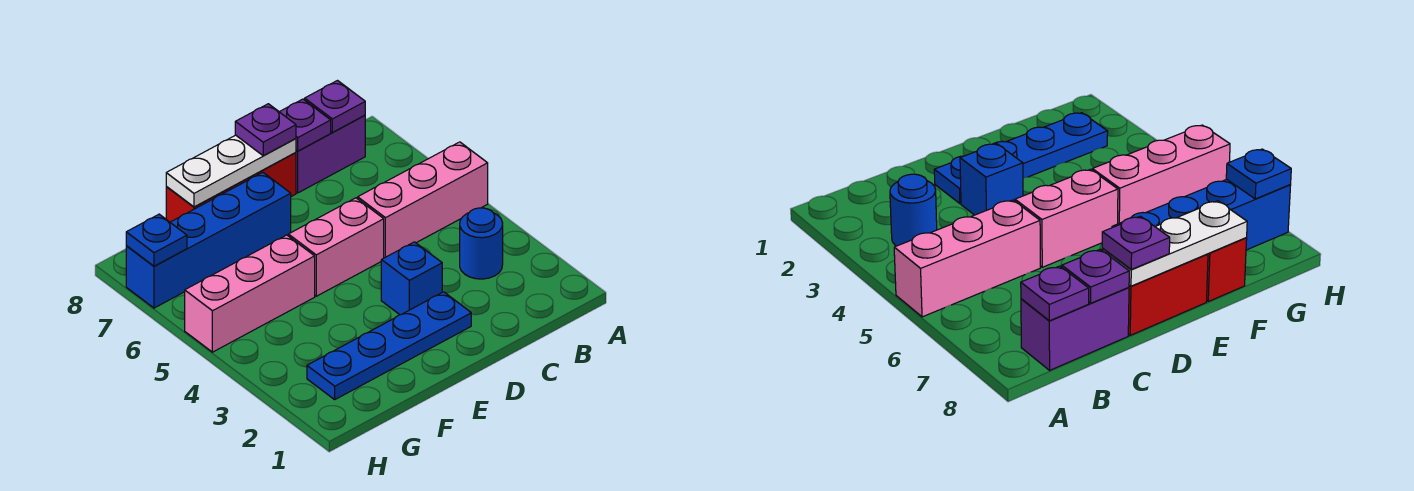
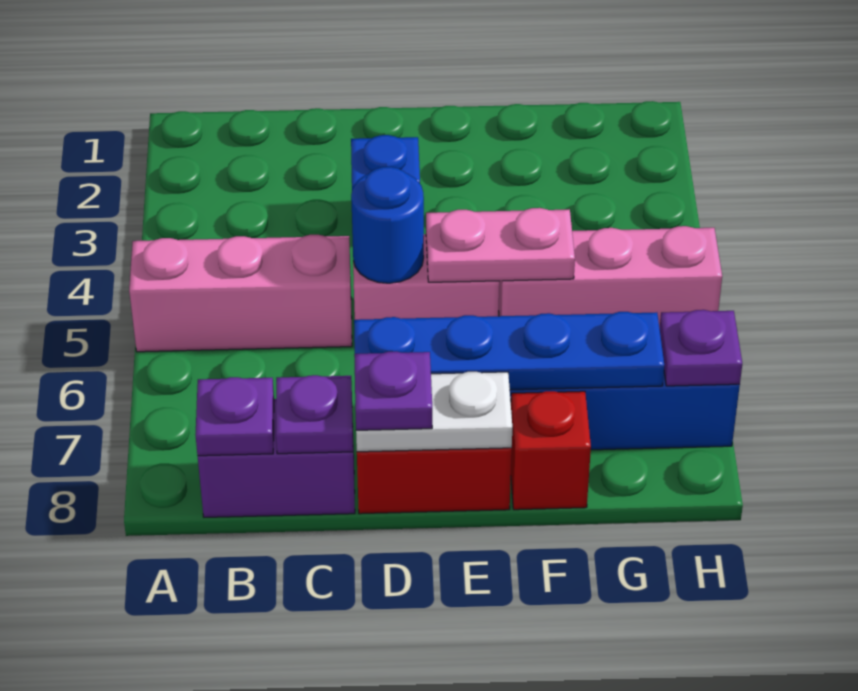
blue round brick B3 level 1 -> blue round brick D5 level 2
blue plate D2:G2 level 1 -> blue plate D7:G7 level 2
white plate D8:F8 level 2 -> white plate D8:E8 level 2
none -> pink plate E5:F5 level 2
blue plate H7 level 2 -> purple plate H7 level 2

